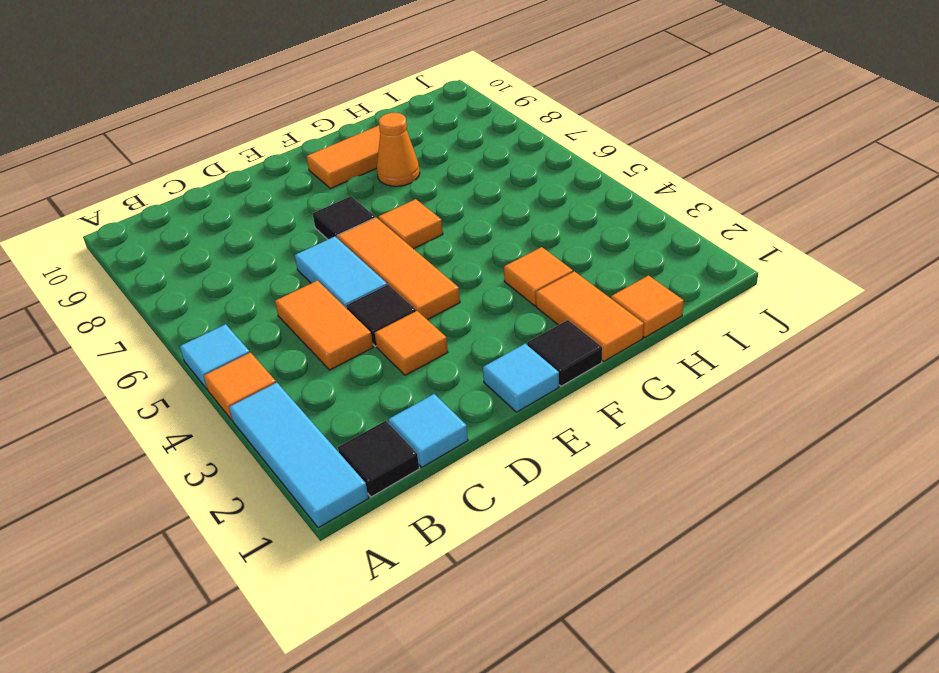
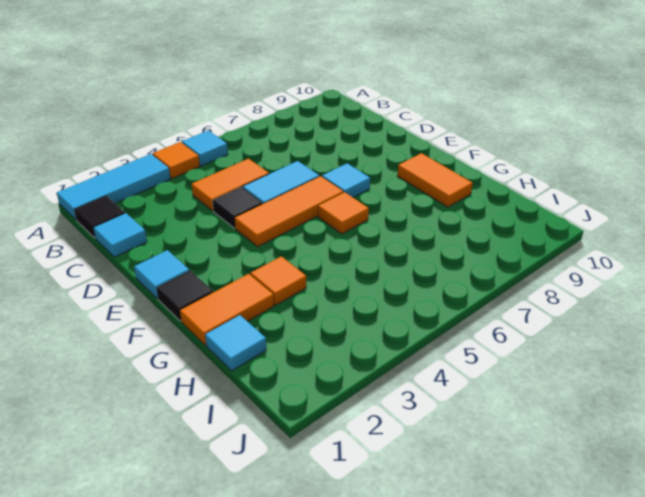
orange tile D3 level 1 -> none
black tile E7 level 1 -> cyan tile E7 level 1
orange cone G8 level 1 -> none
orange tile H1 level 1 -> cyan tile H1 level 1

